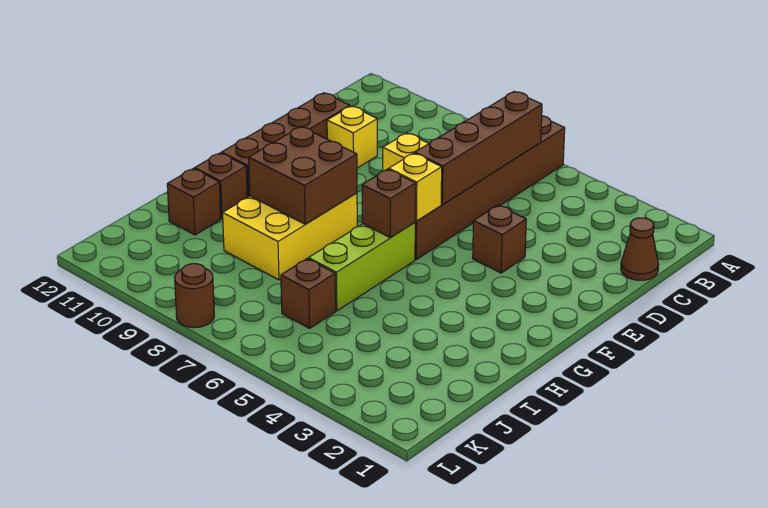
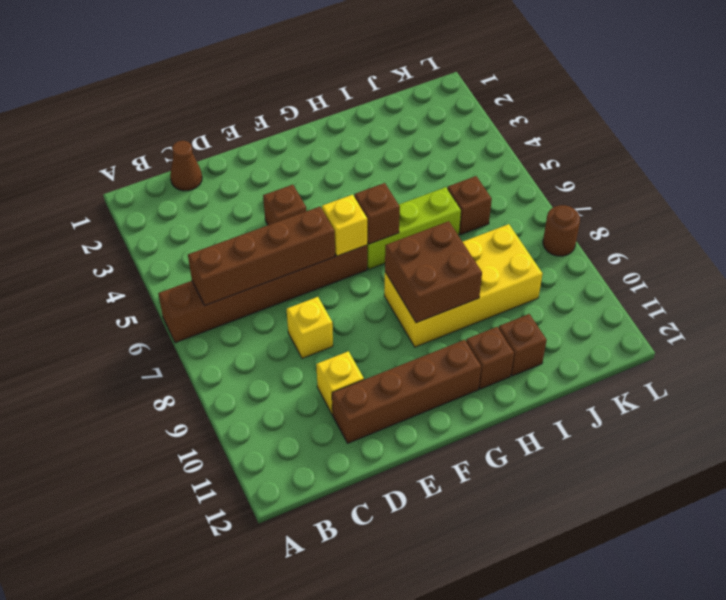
yellow brick G8:I9 level 1 -> yellow brick G8:J9 level 1

